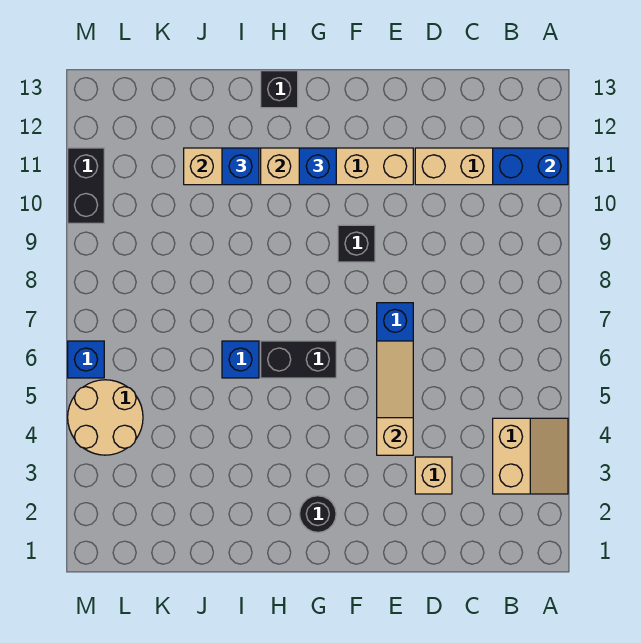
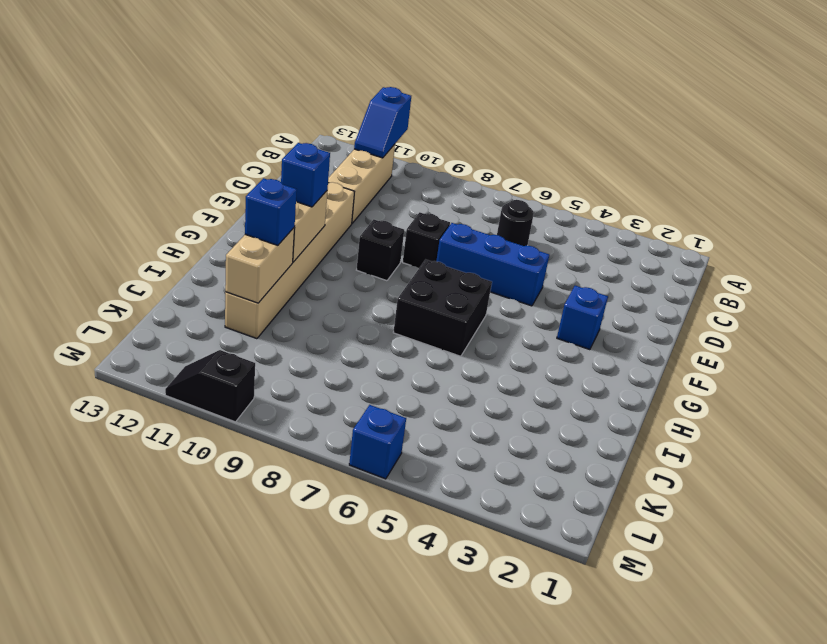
tan slope A3:B4 level 1 top B -> none
blue brick A11:B11 level 2 -> blue slope A11:B11 level 2 top A
tan brick D3 level 1 -> none
tan slope E4:E6 level 2 top 4 -> none
black round brick G2 level 1 -> black round brick C6 level 1
black brick G6:H6 level 1 -> black brick G6:H7 level 1
black brick H13 level 1 -> black brick E8 level 1
blue brick I6 level 1 -> blue brick F3 level 1
tan round brick L4:M5 level 1 -> none
black brick M10:M11 level 1 -> black slope M10:M11 level 1 top 10

